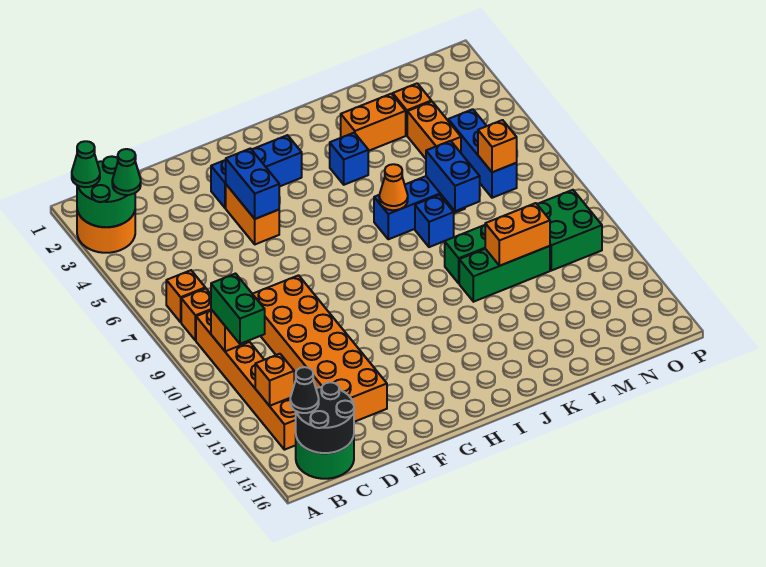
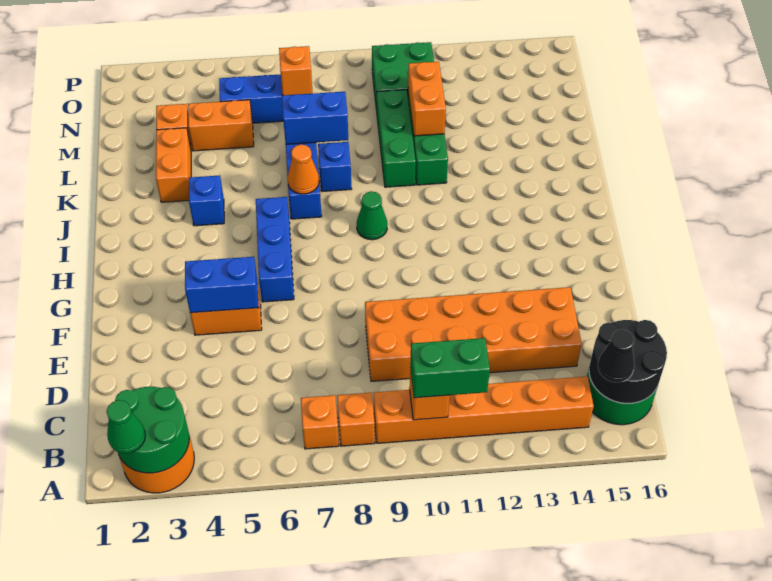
green cone B3 level 3 -> green cone I9 level 1
orange brick B13 level 2 -> none
blue brick F3:H3 level 1 -> blue brick G6:I6 level 1

